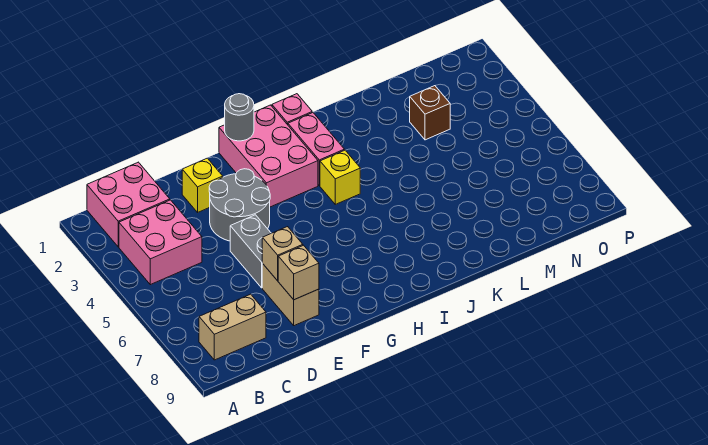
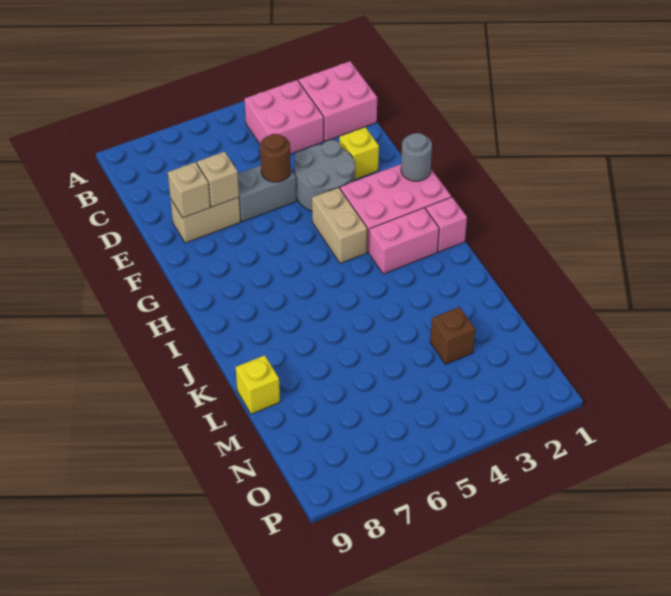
tan brick B8:C8 level 1 -> tan brick G4:H4 level 1
none -> brown round brick E5 level 2
yellow brick I4 level 1 -> yellow brick L9 level 1

